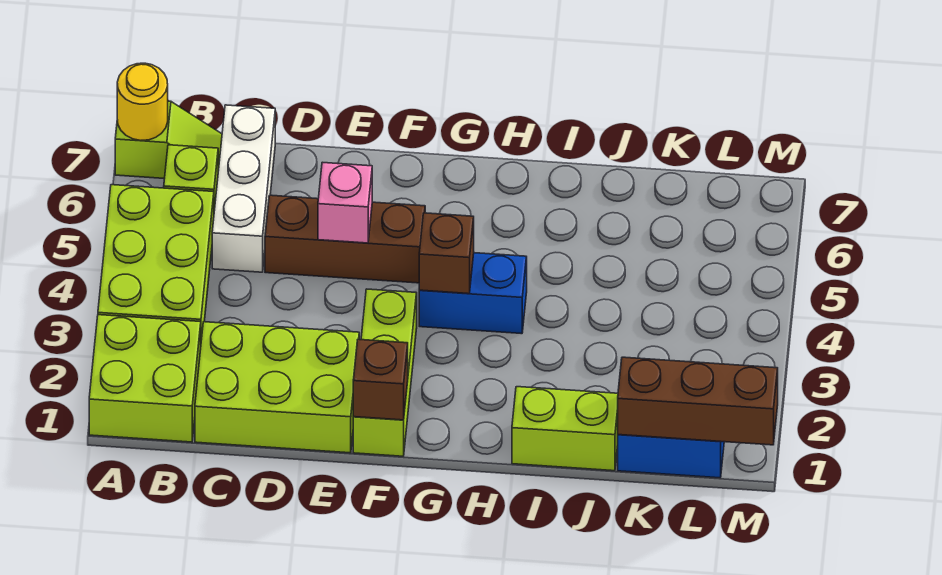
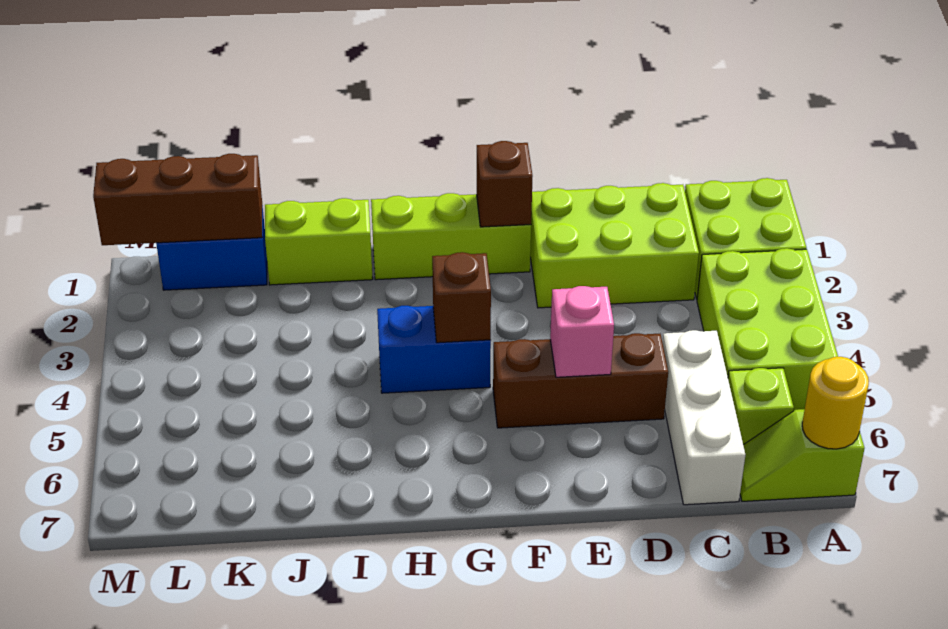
lime brick F1:F3 level 1 -> lime brick F1:H1 level 1

